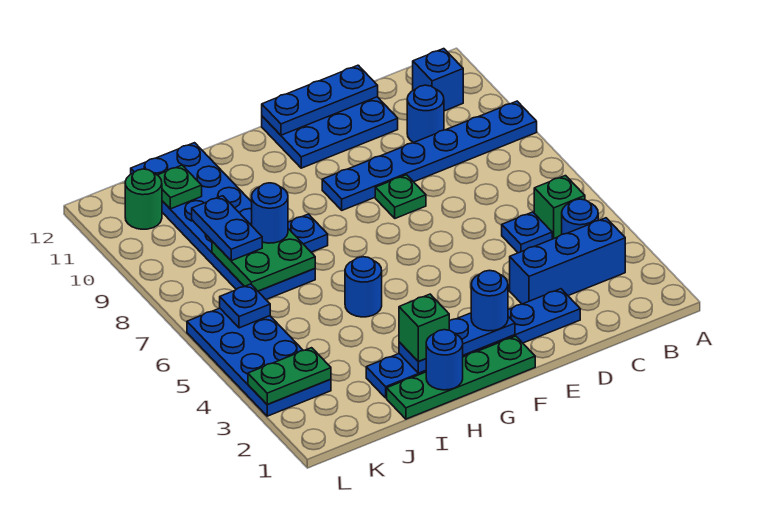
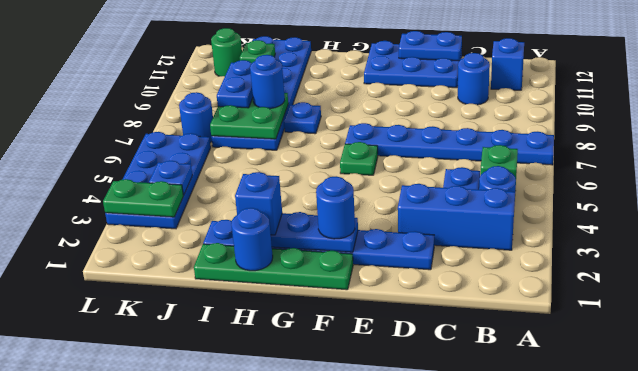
blue plate A9:F9 level 1 -> blue plate A7:F7 level 1
blue plate D12:F12 level 2 -> blue plate D12:E12 level 2
green plate E8 level 1 -> green plate F6 level 1
green brick H2 level 3 -> blue brick H2 level 3
blue round brick H5 level 1 -> blue round brick K7 level 1
blue plate K6 level 2 -> blue plate K4 level 2

